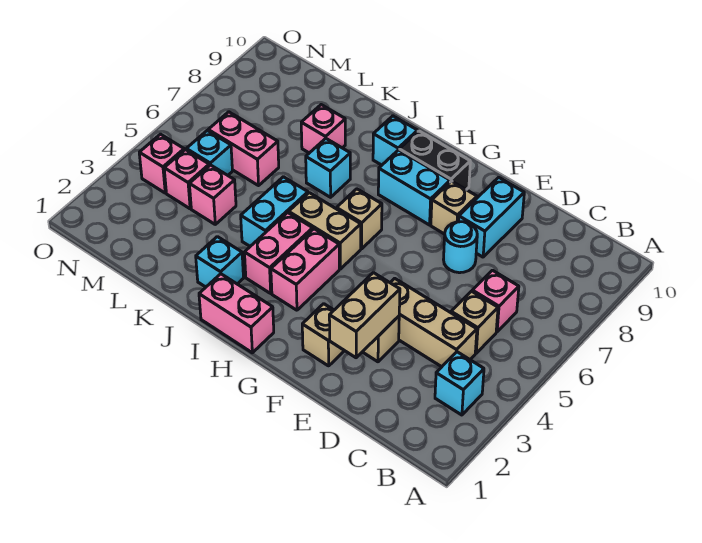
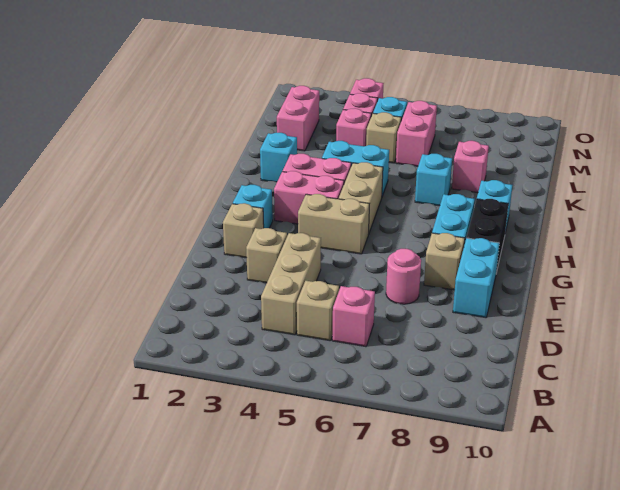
cyan brick B3 level 1 -> cyan brick G2 level 1
tan brick E2:E3 level 2 -> tan brick G4:G5 level 1
cyan round brick E7 level 1 -> pink round brick E7 level 1
cyan brick E8:E9 level 1 -> cyan brick E9:F9 level 1
pink brick H1:I1 level 1 -> pink brick L2:M2 level 1
tan brick H6 level 1 -> tan brick L5 level 1

